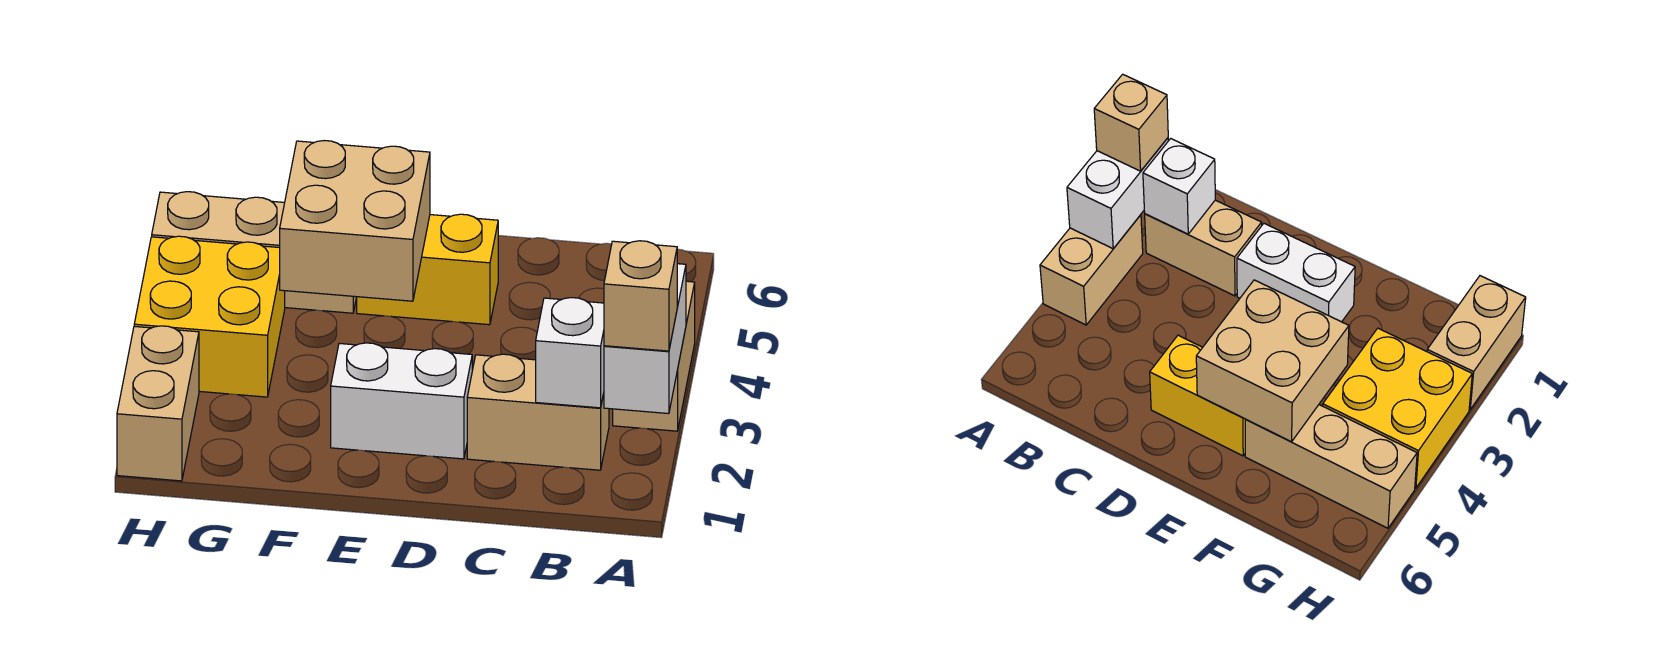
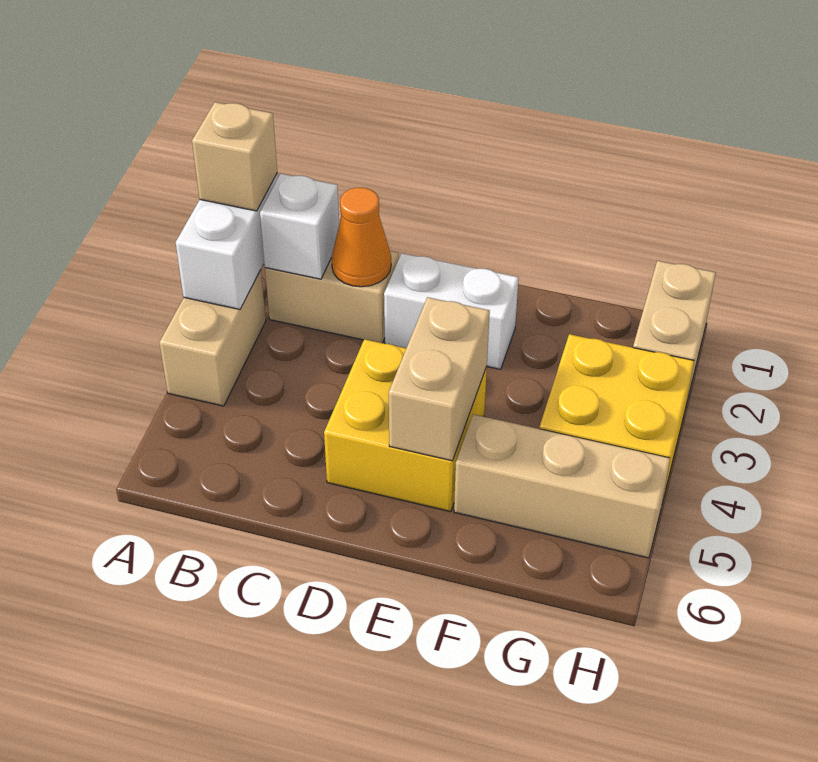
none -> orange cone C2 level 2
yellow brick D5:E5 level 1 -> yellow brick D4:E5 level 1
tan brick E4:F5 level 2 -> tan brick E4:E5 level 2

